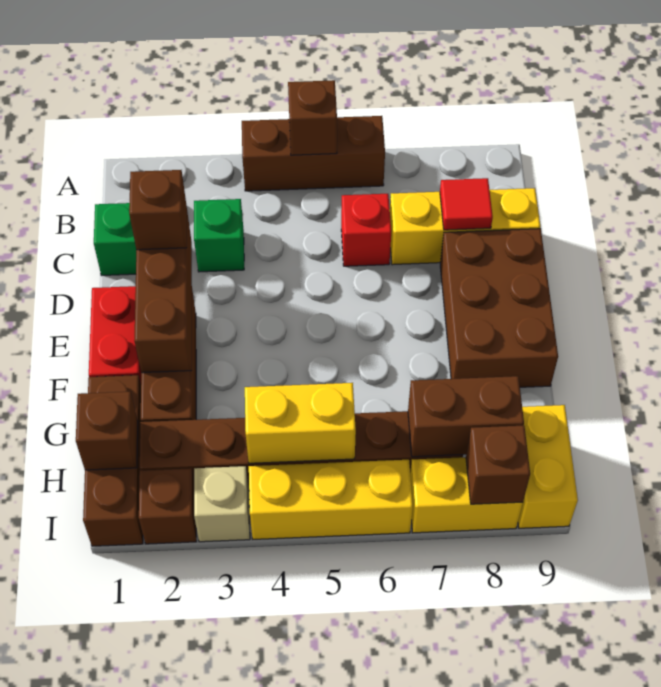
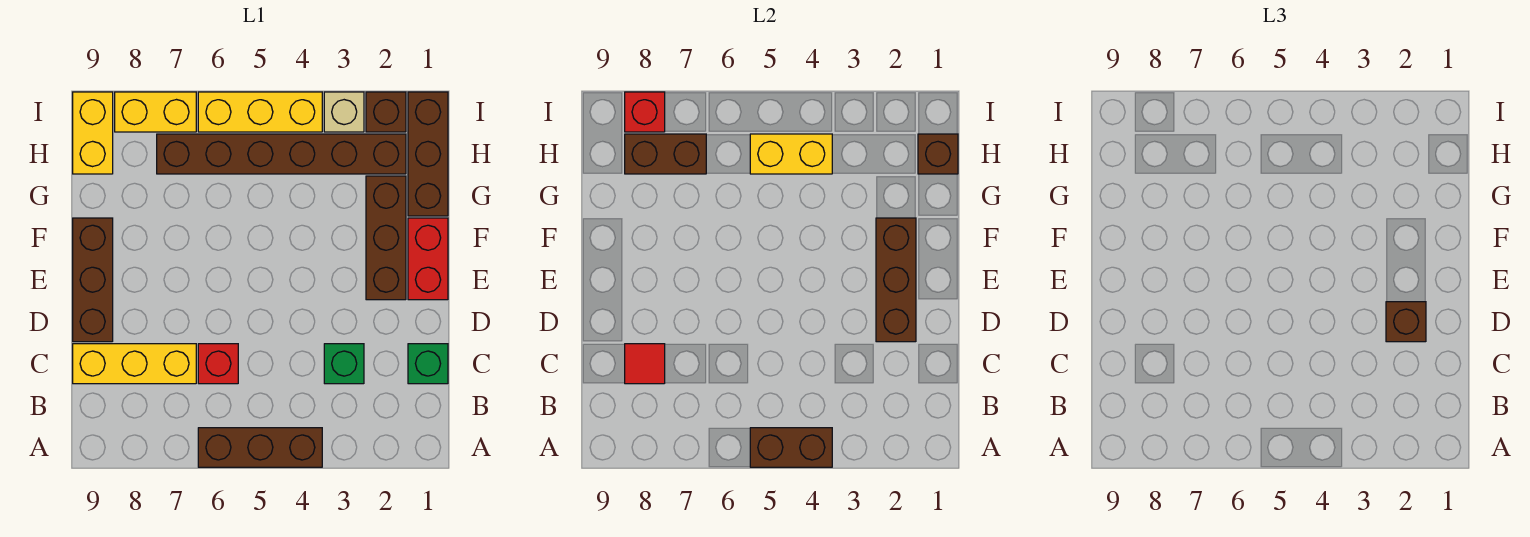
brown brick A5 level 2 -> brown brick A4:A5 level 2
brown brick D8:F9 level 1 -> brown brick D9:F9 level 1
brown brick I8 level 2 -> red brick I8 level 2

